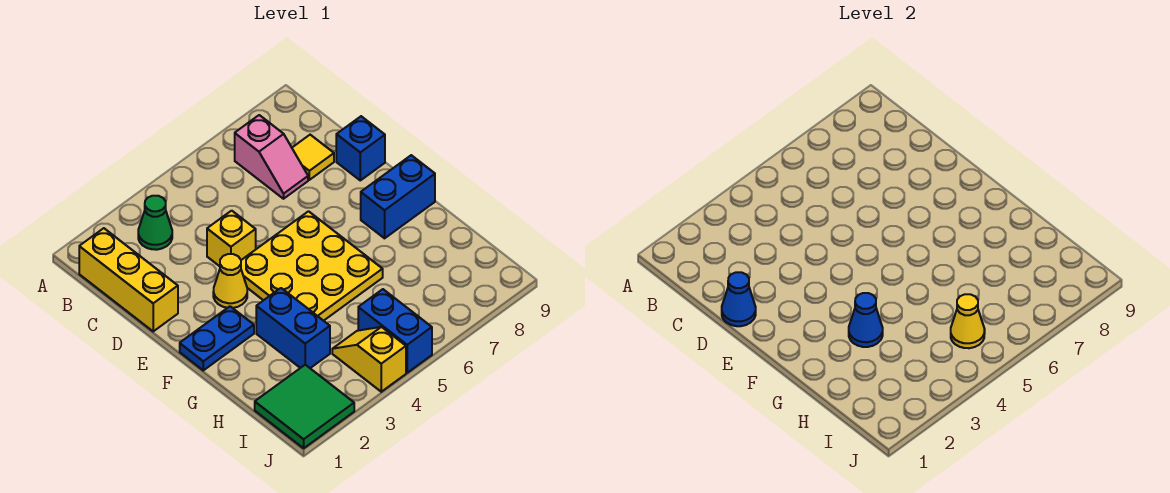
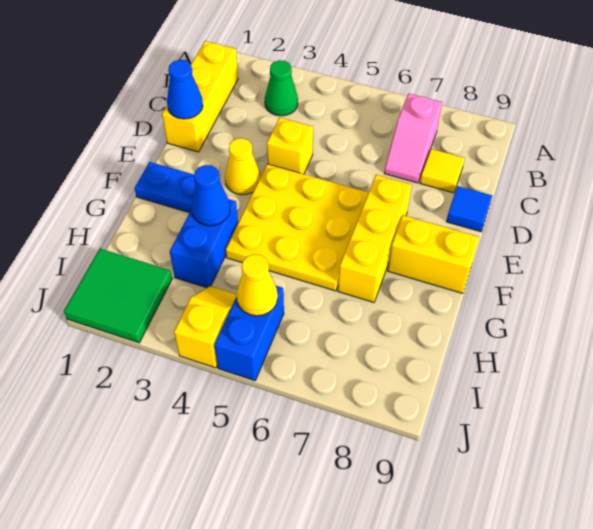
blue brick D9 level 1 -> blue tile D9 level 1
none -> yellow brick E7:G7 level 1
blue brick F8:F9 level 1 -> yellow brick F8:F9 level 1

